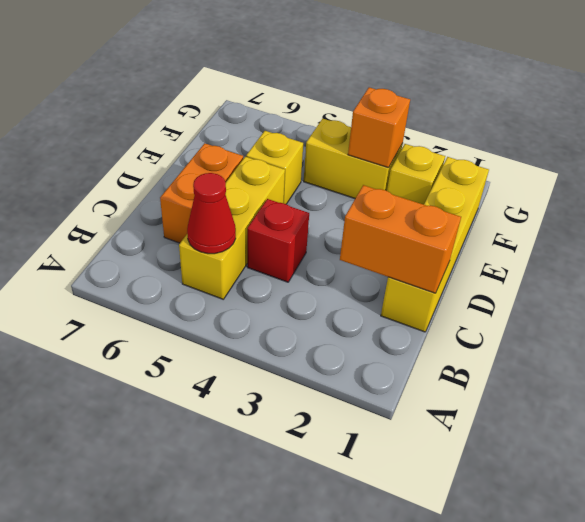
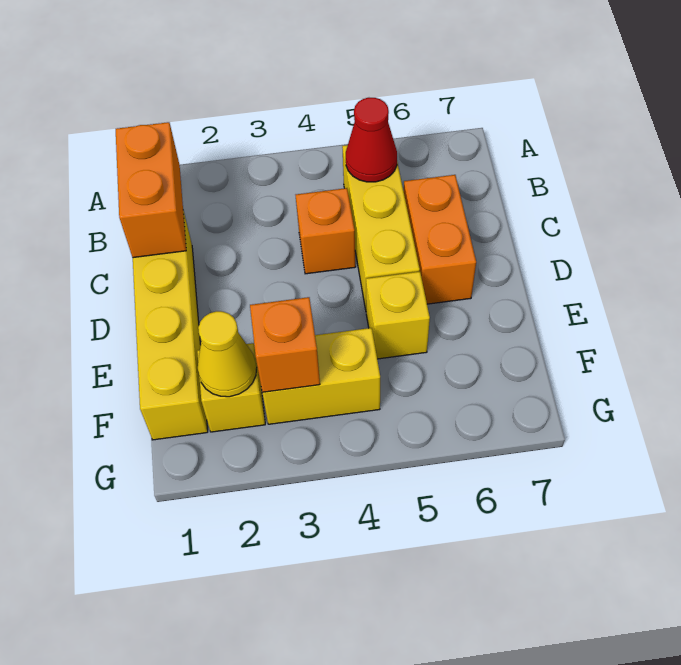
orange brick C1:C2 level 2 -> orange brick B1:C1 level 2
red brick C4 level 1 -> orange brick C4 level 1
none -> yellow cone F2 level 2

